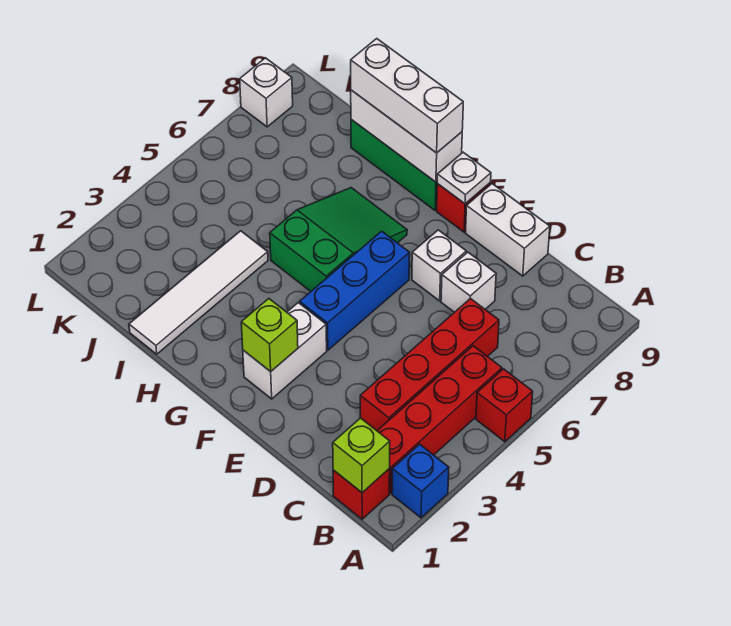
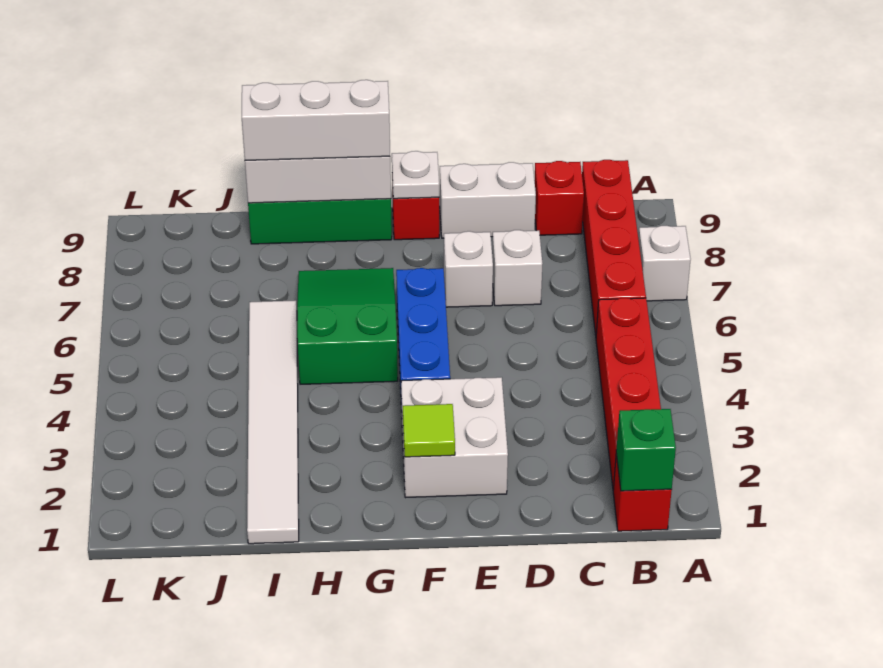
blue brick A2 level 1 -> none
red brick A5 level 1 -> red brick C9 level 1
lime brick B1 level 2 -> green brick B1 level 2
red brick C3:C6 level 1 -> red brick B6:B9 level 1
white brick F2:F3 level 1 -> white brick E2:F3 level 1
lime brick F2 level 2 -> lime tile F2 level 2
white tile I1:I4 level 1 -> white tile I1:I6 level 1
white brick L8 level 1 -> white brick A7 level 1

